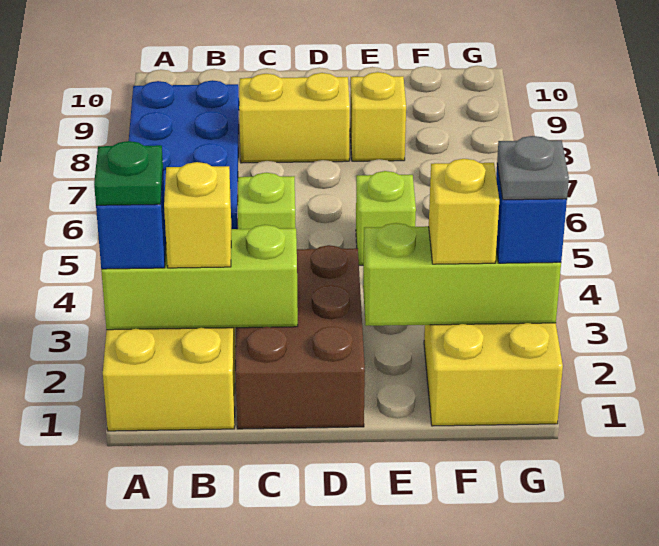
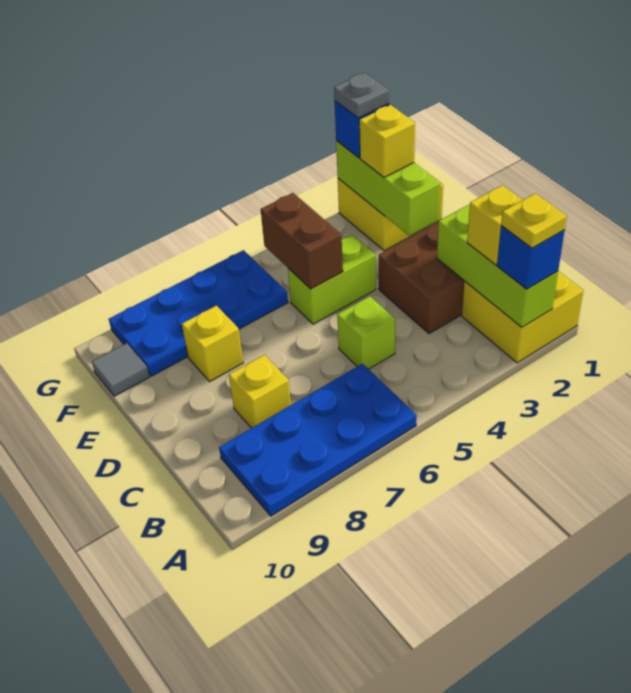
green plate A2 level 4 -> yellow plate A2 level 4
yellow brick C8:D8 level 1 -> yellow brick C8 level 1
lime brick E5 level 1 -> lime brick E4:E5 level 1
none -> brown brick E5:F5 level 2
none -> blue plate F6:G9 level 1
none -> grey tile F10 level 1

